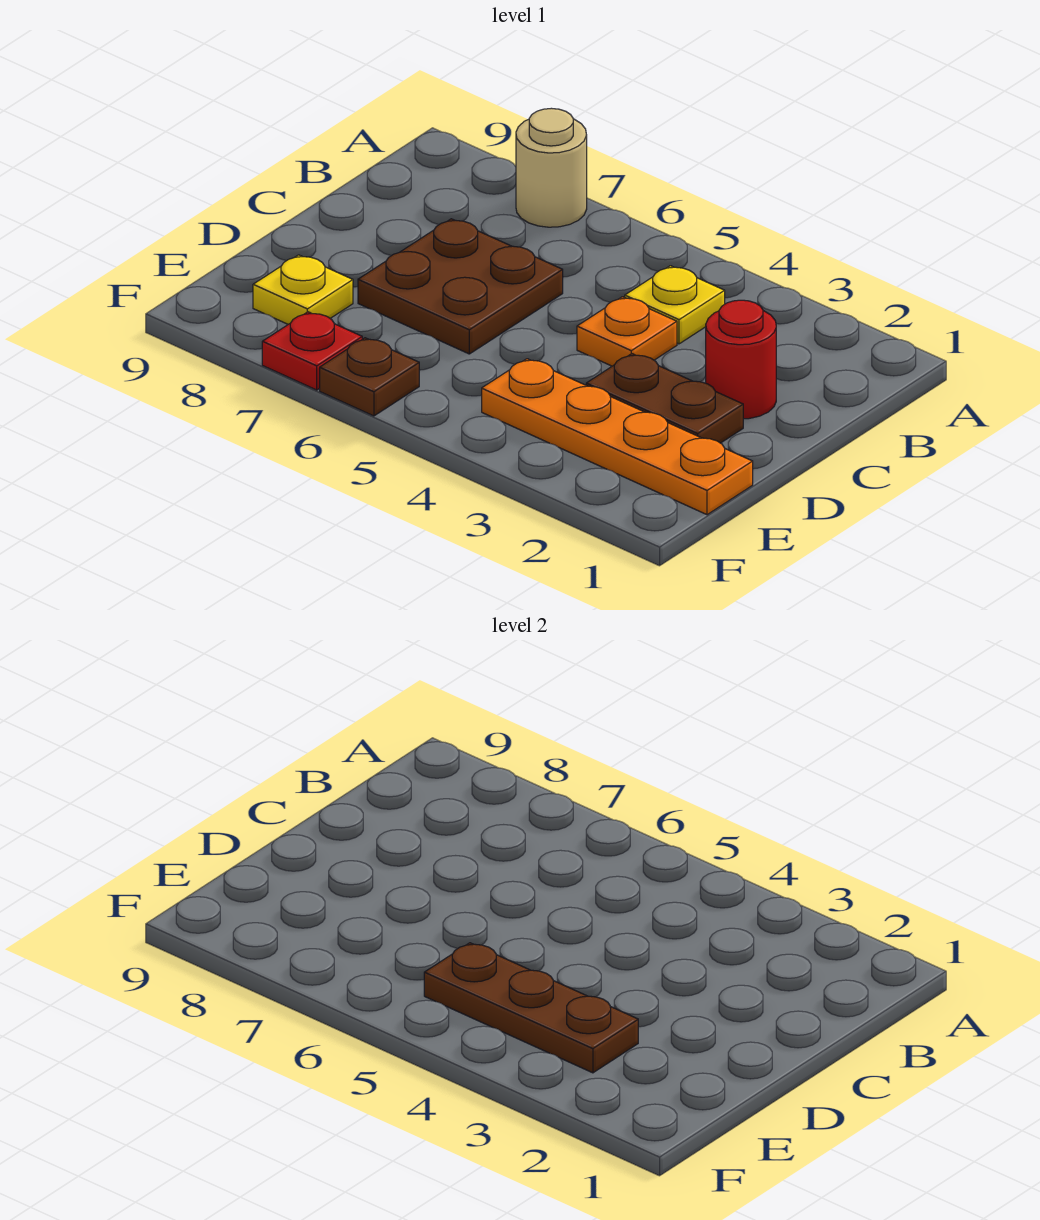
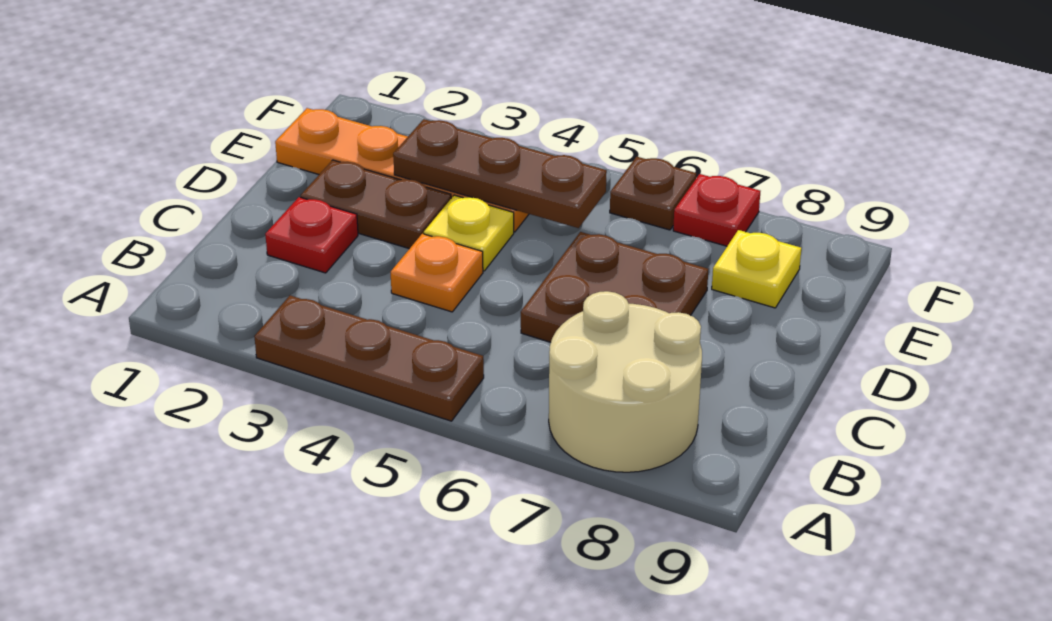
none -> brown plate A3:A5 level 1
tan round brick A7 level 1 -> tan round brick A7:B8 level 1
yellow plate B4 level 1 -> yellow plate D4 level 1
red round brick C2 level 1 -> red plate C2 level 1

